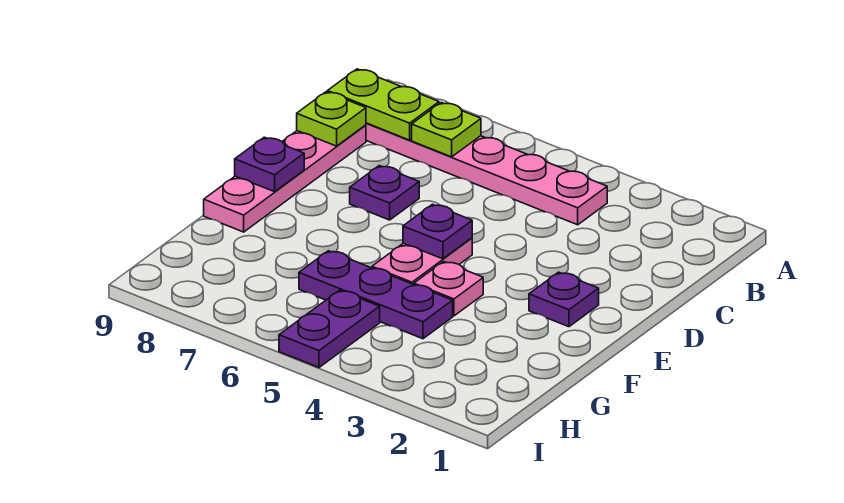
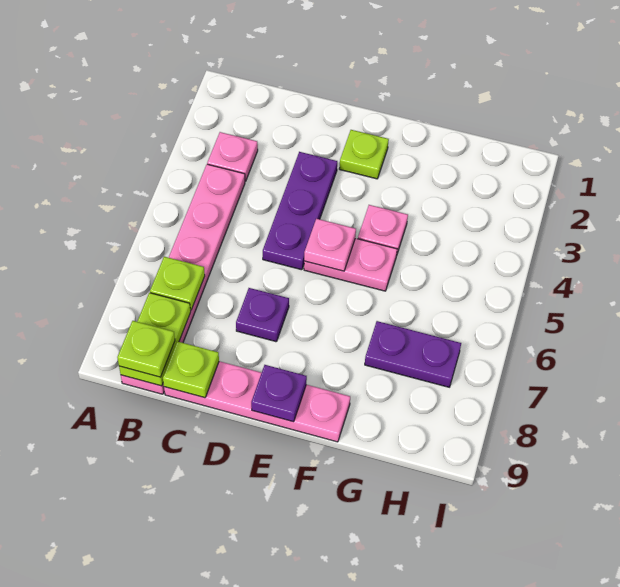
none -> pink plate B3 level 1
none -> lime plate B9 level 3
purple plate E2 level 1 -> lime plate E2 level 1
purple plate E5 level 2 -> pink plate E5 level 2
purple plate G4:G6 level 1 -> purple plate D3:D5 level 1
purple plate H5:I5 level 1 -> purple plate G7:H7 level 1

